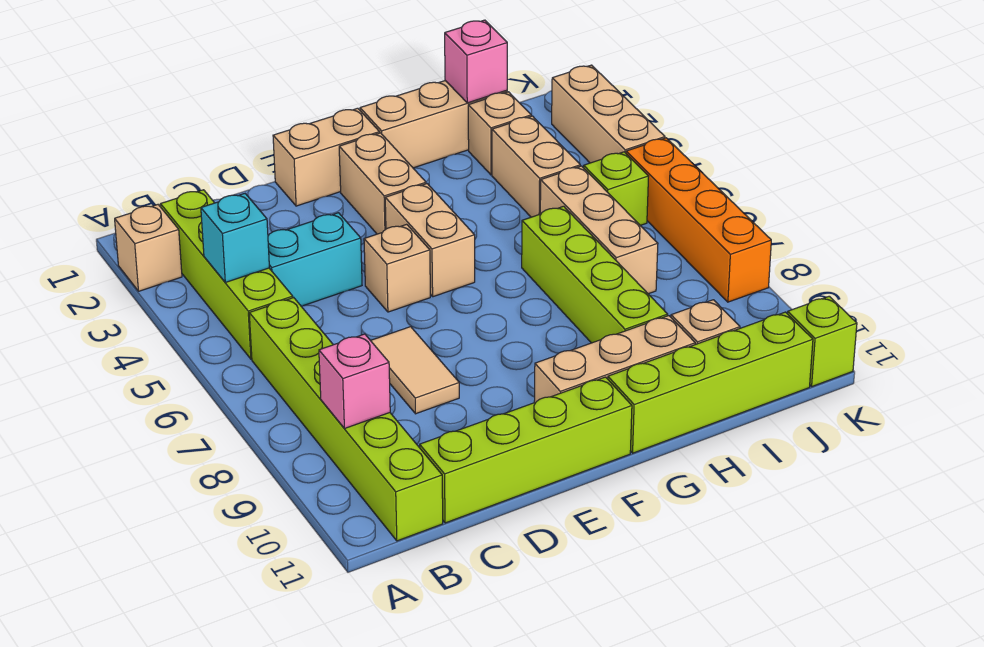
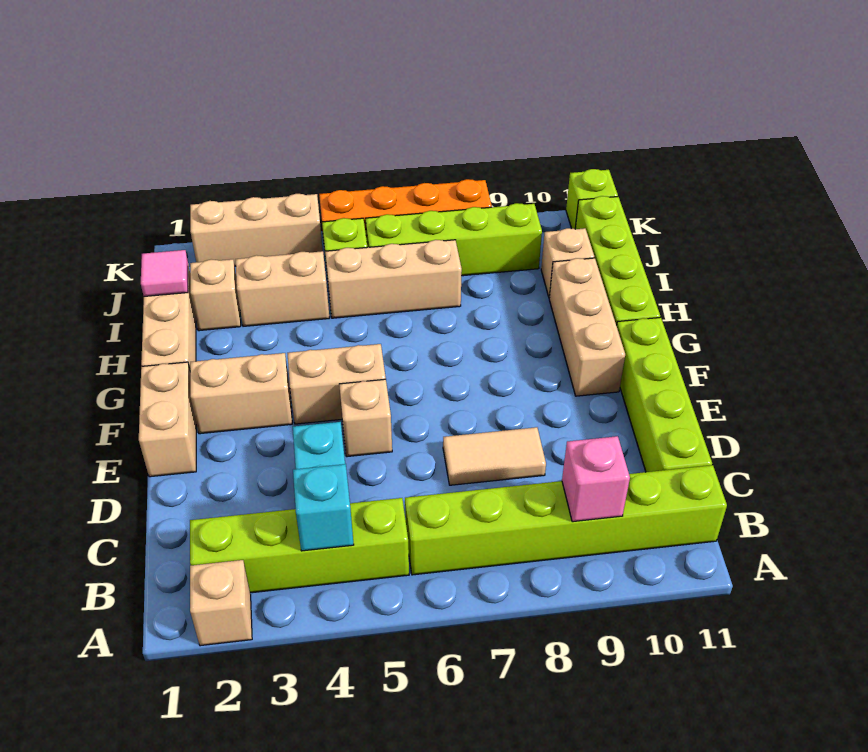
lime brick H6:H9 level 1 -> lime brick J6:J9 level 1
pink brick I1 level 2 -> pink tile I1 level 2

